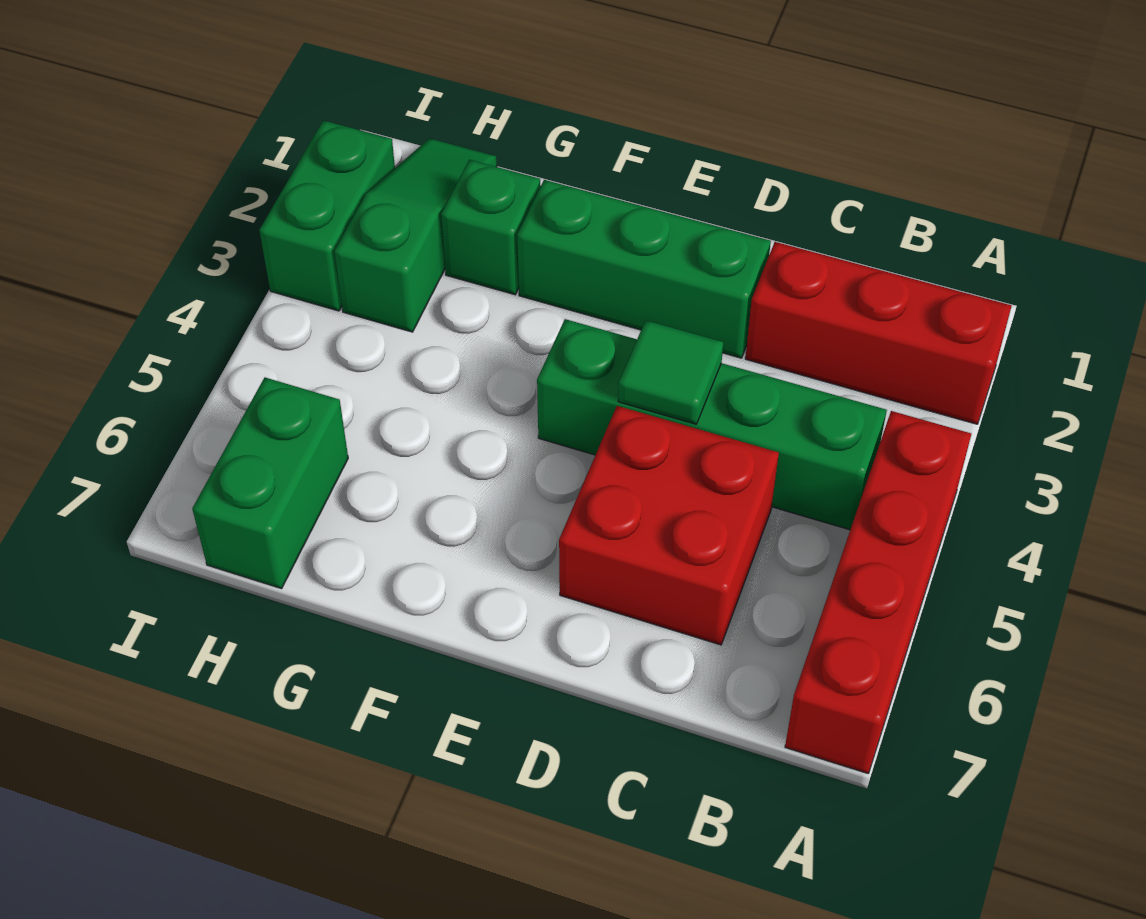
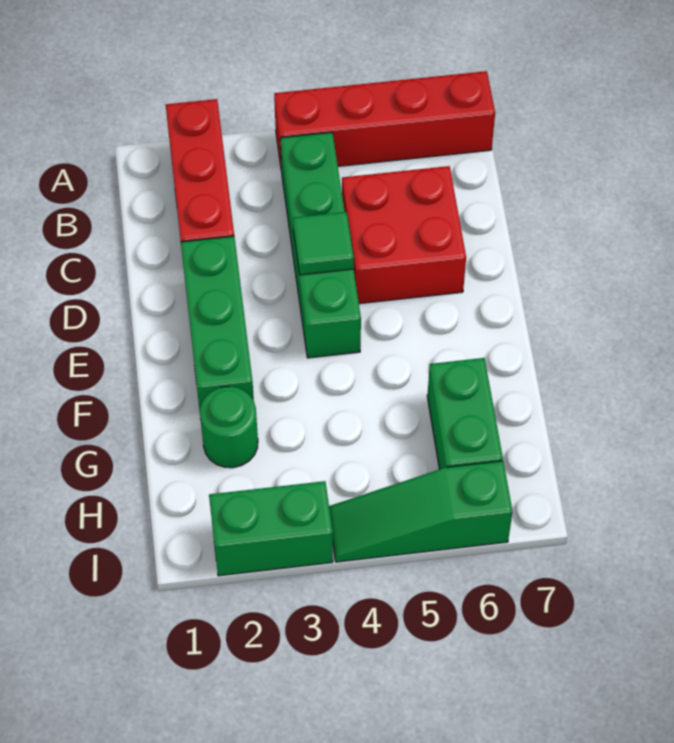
green brick G2 level 1 -> green round brick G2 level 1
green slope H1:H3 level 1 top 3 -> green slope I4:I6 level 1 top 6
green brick H6:H7 level 1 -> green brick G6:H6 level 1

